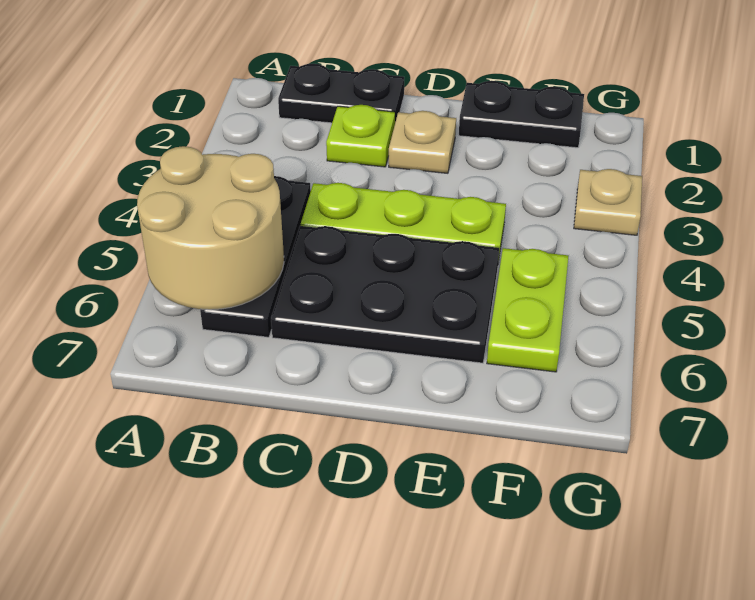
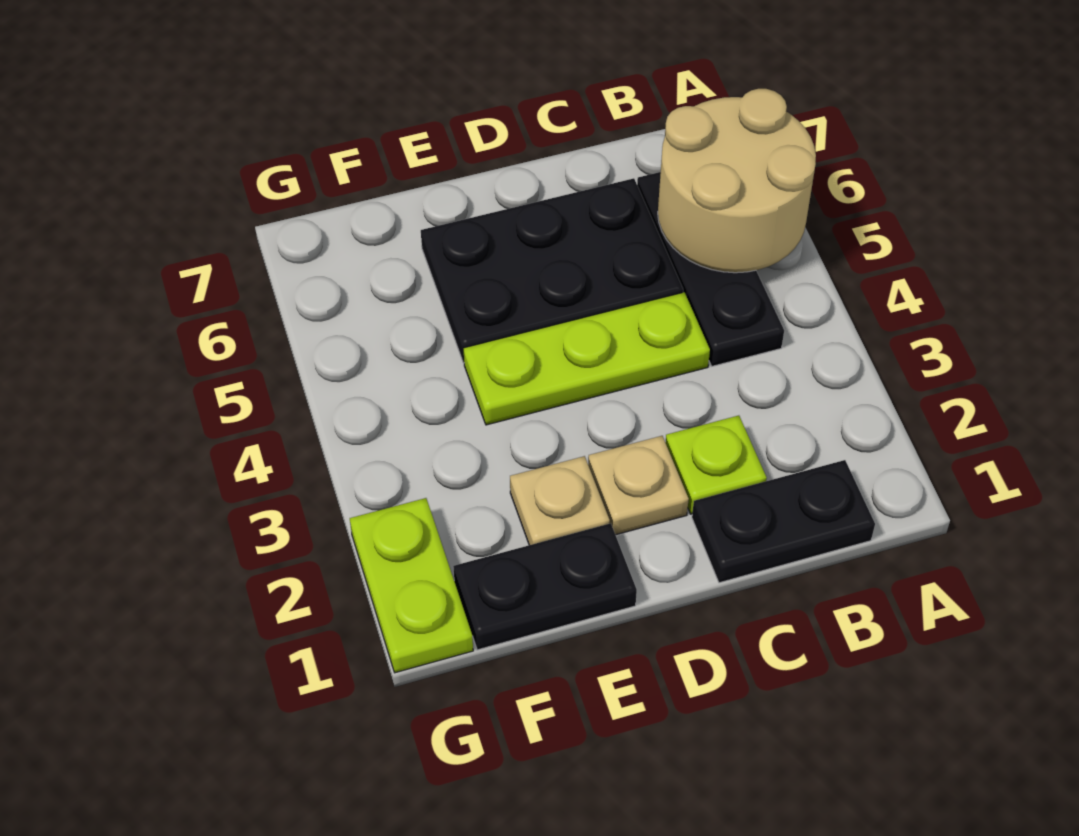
lime plate F5:F6 level 1 -> lime plate G1:G2 level 1
tan plate G3 level 1 -> tan plate E2 level 1

